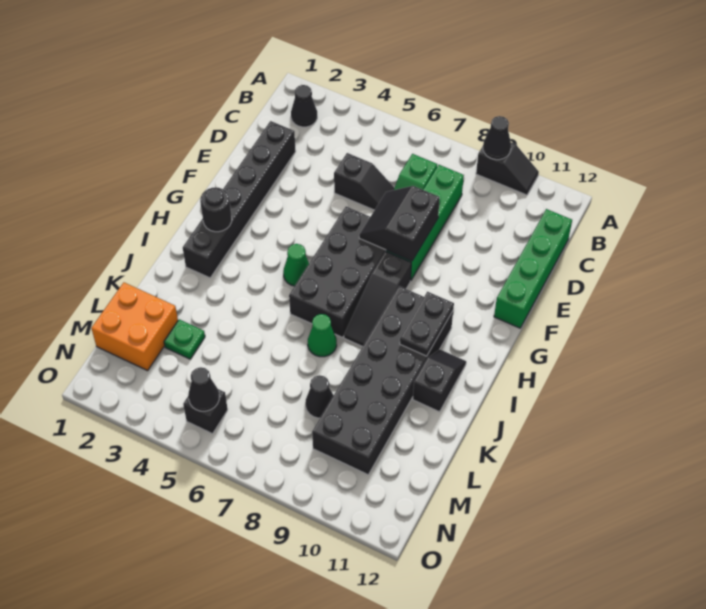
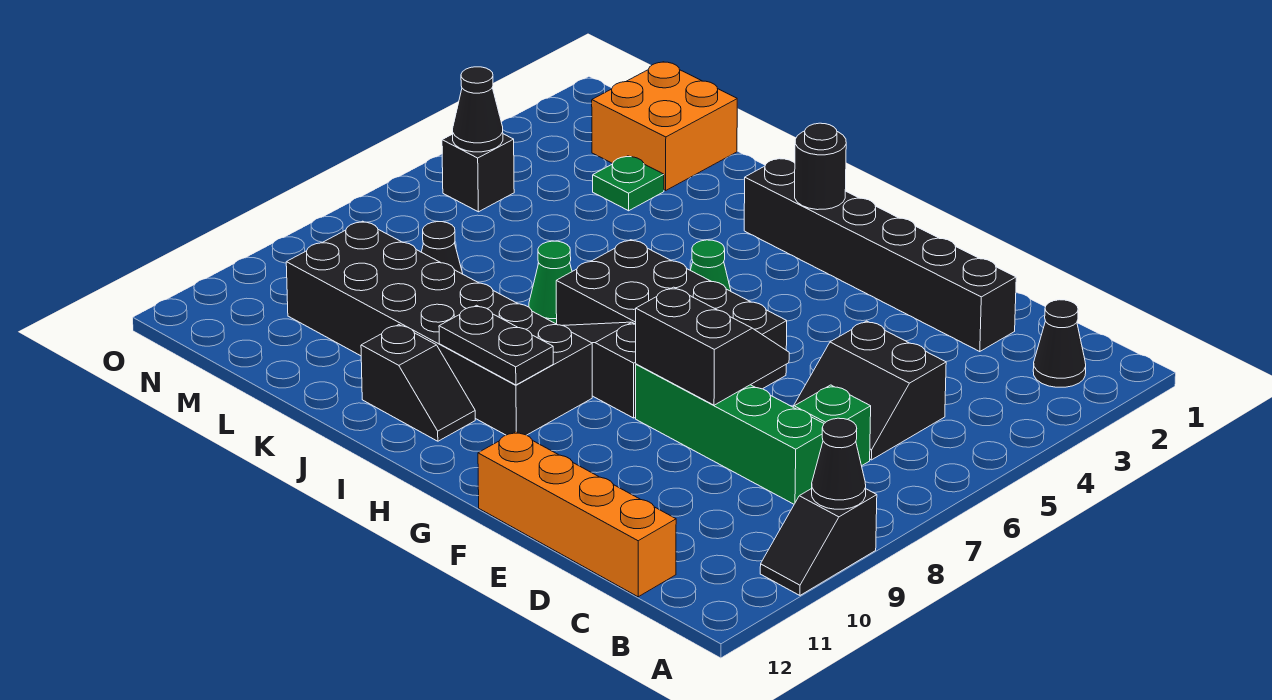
green brick C12:F12 level 1 -> orange brick C12:F12 level 1
black slope D5:D6 level 1 top 5 -> black slope C5:D6 level 1 top 5

